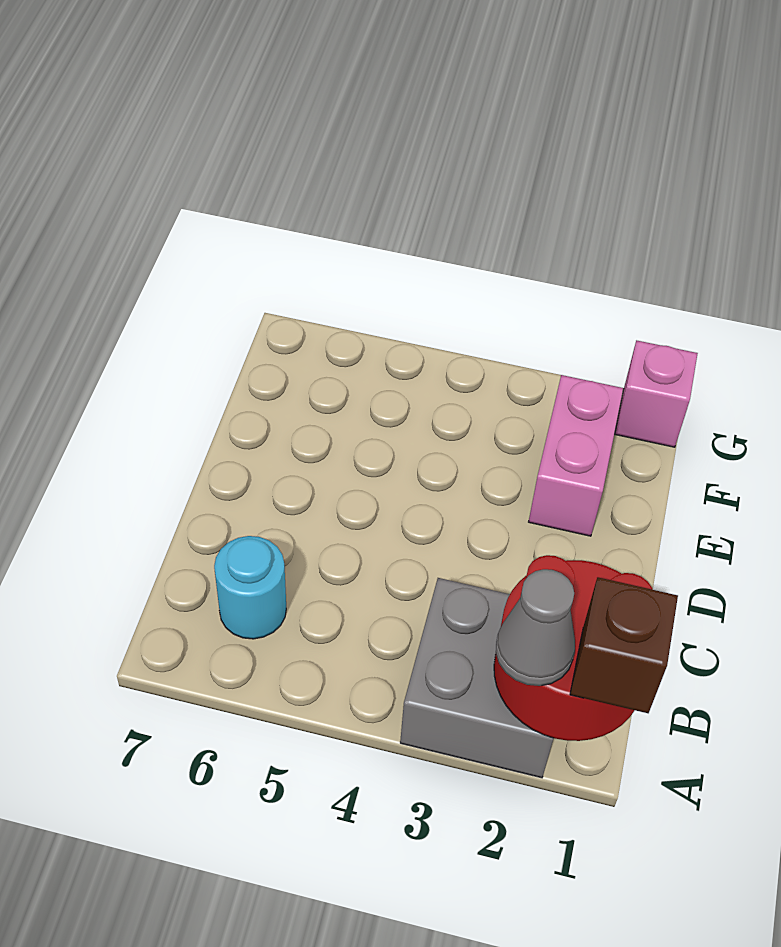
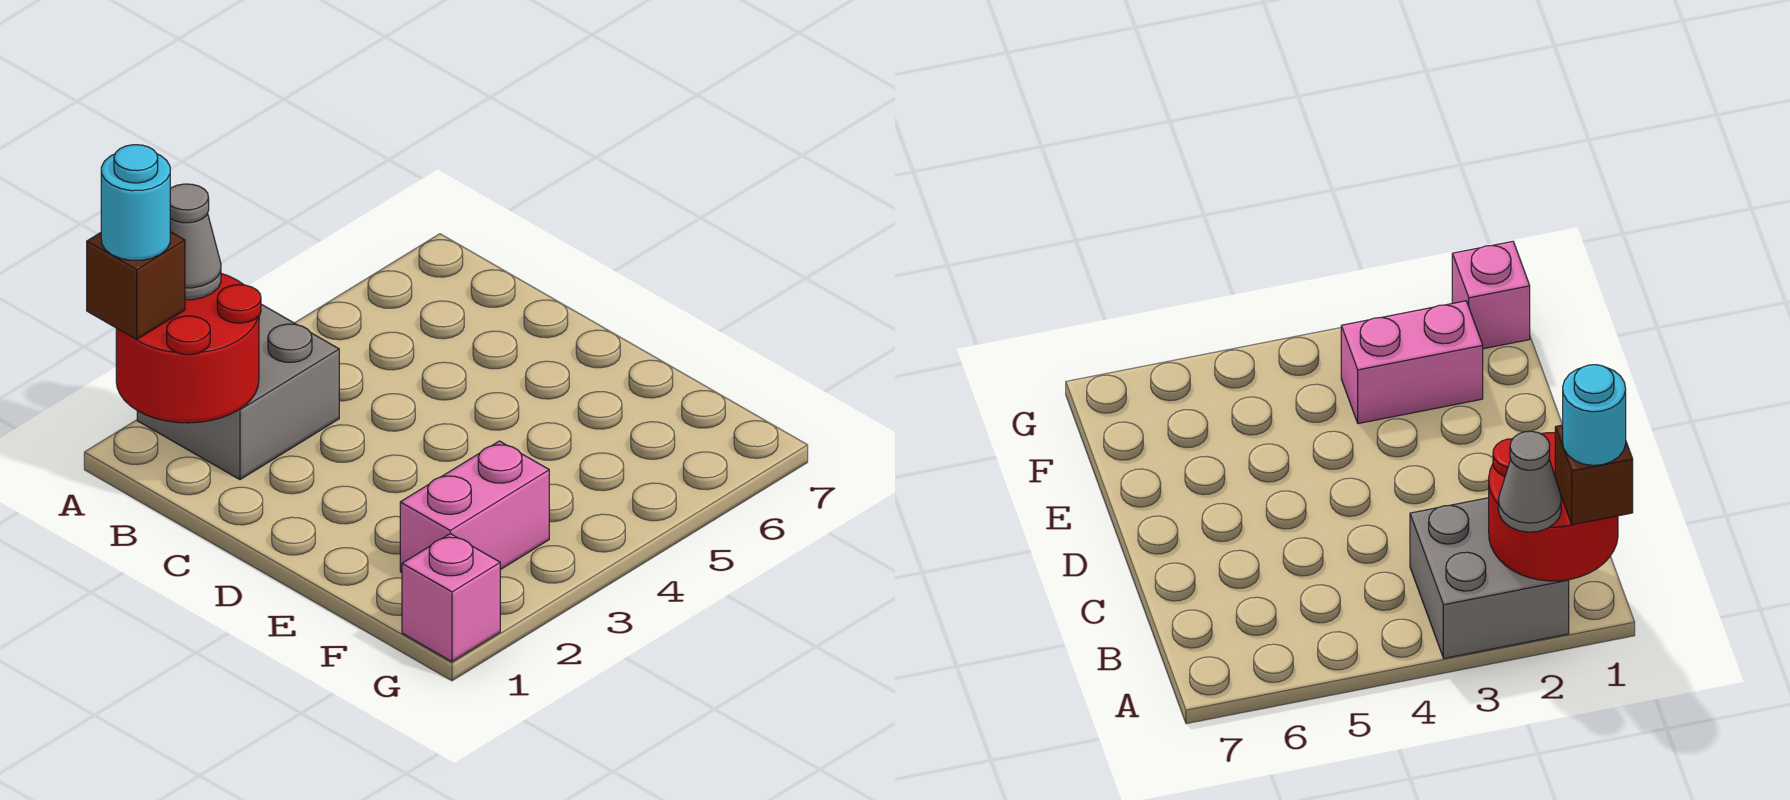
cyan round brick B6 level 1 -> cyan round brick A1 level 4
pink brick E2:F2 level 1 -> pink brick F2:F3 level 1

